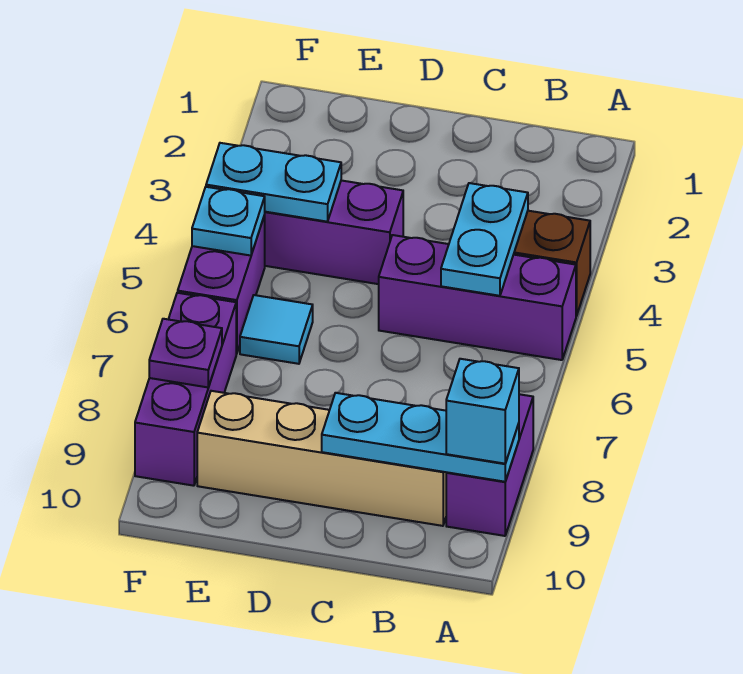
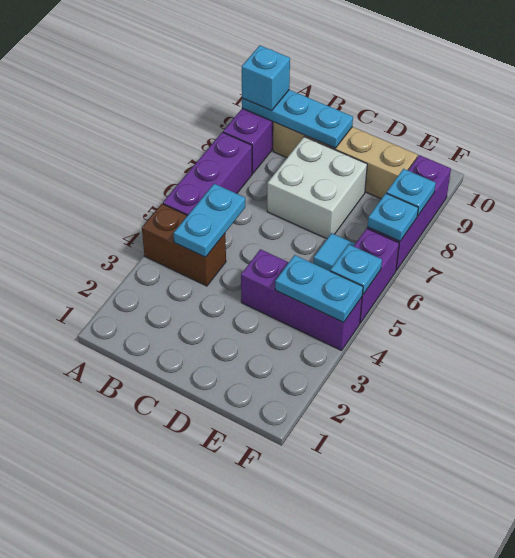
purple brick A5:C5 level 1 -> purple brick A5:A7 level 1
none -> white brick C7:D8 level 1
none -> cyan plate F7 level 2
purple plate F8 level 2 -> cyan plate F8 level 2

